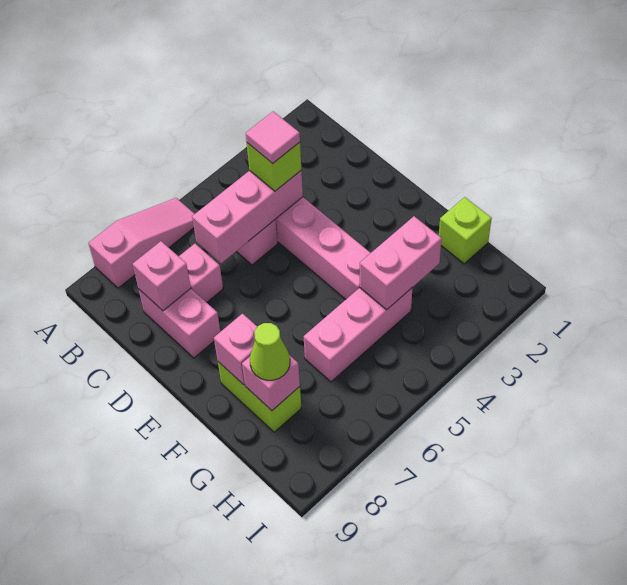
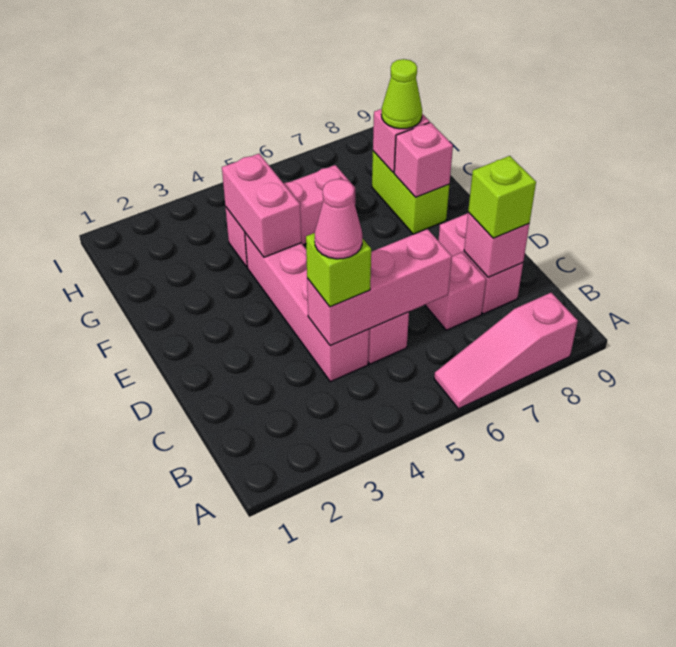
pink tile C4 level 4 -> pink cone C4 level 4
lime brick G1 level 1 -> lime brick C8 level 3
pink brick G3:G4 level 2 -> pink brick F4:G4 level 2

